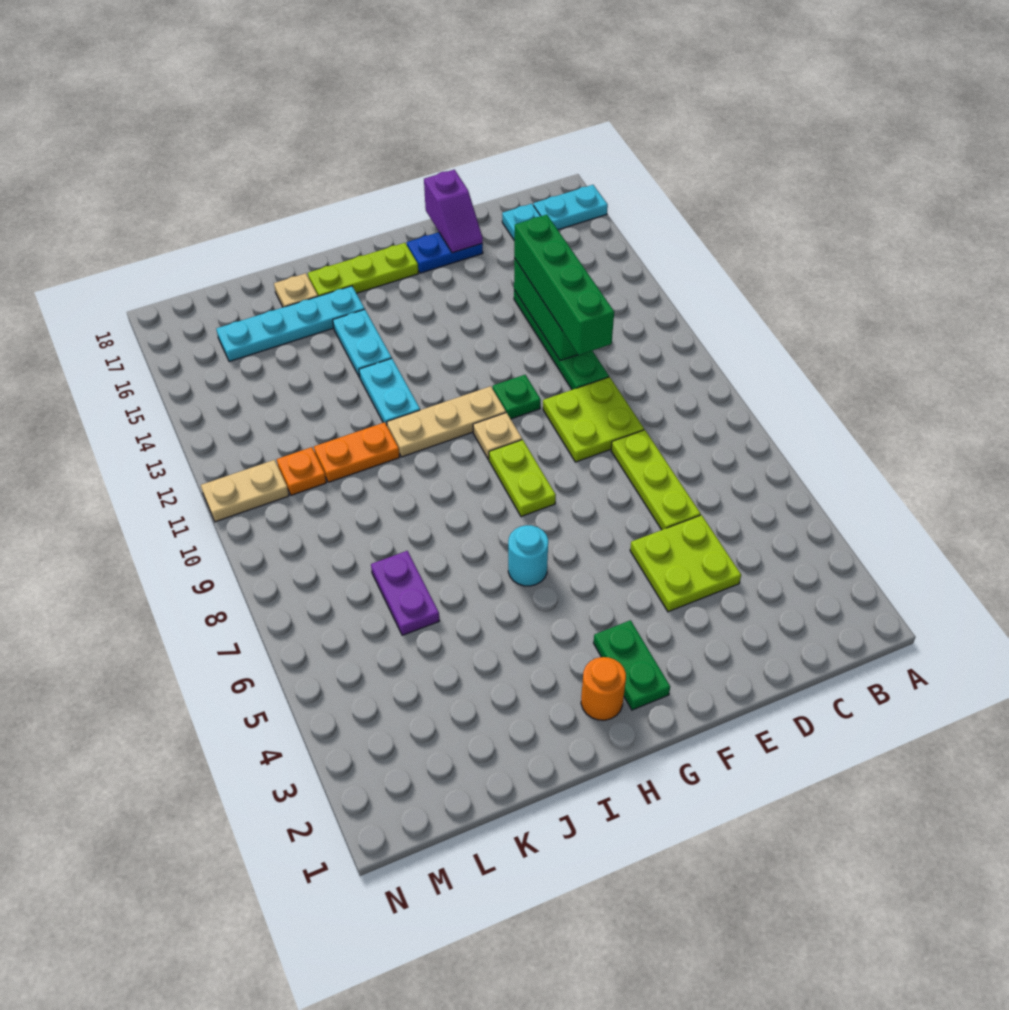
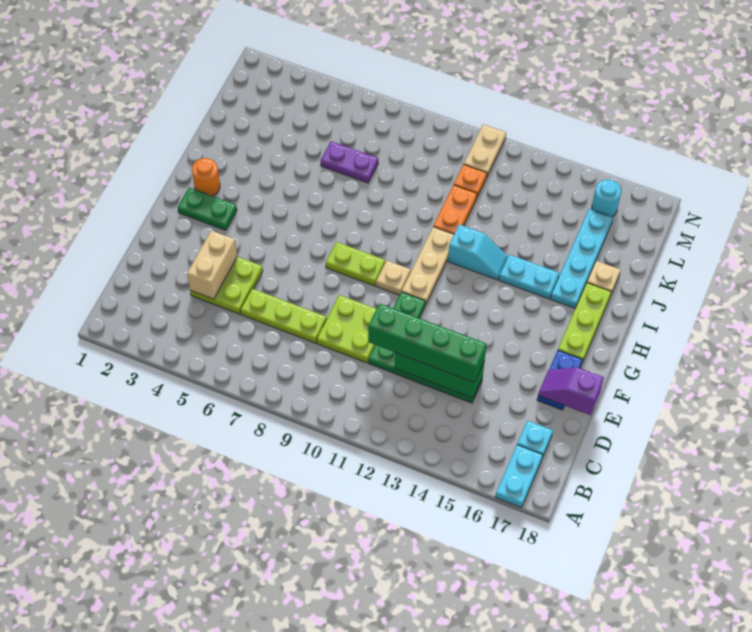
none -> tan brick D4:E4 level 2
cyan round brick H6 level 1 -> cyan round brick M16 level 1
cyan plate I12:I13 level 1 -> cyan slope I12:I13 level 1 top 12

